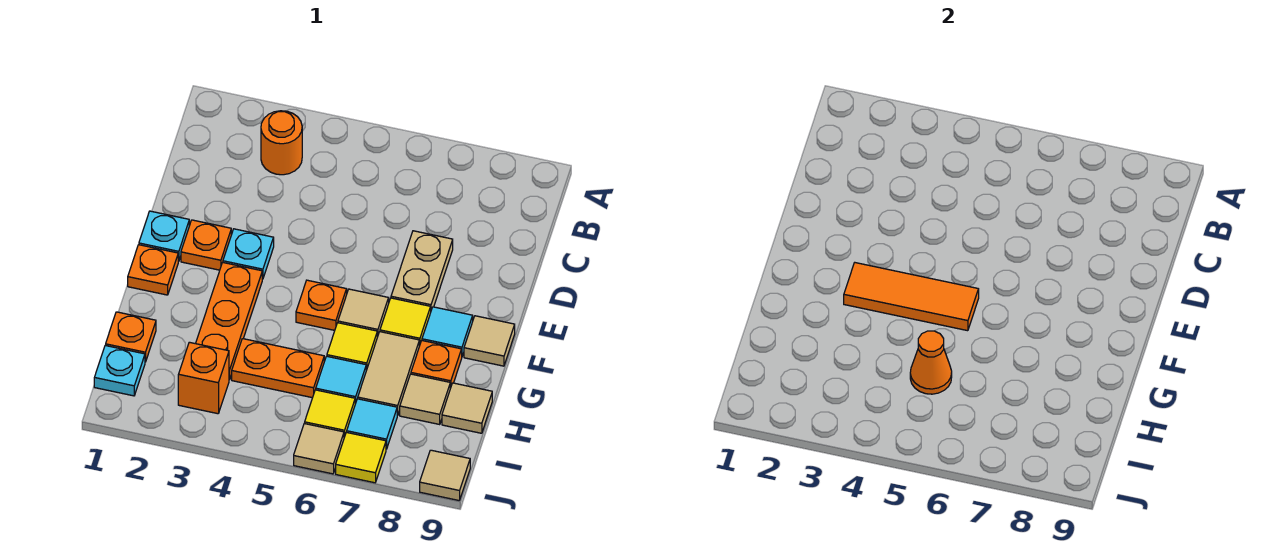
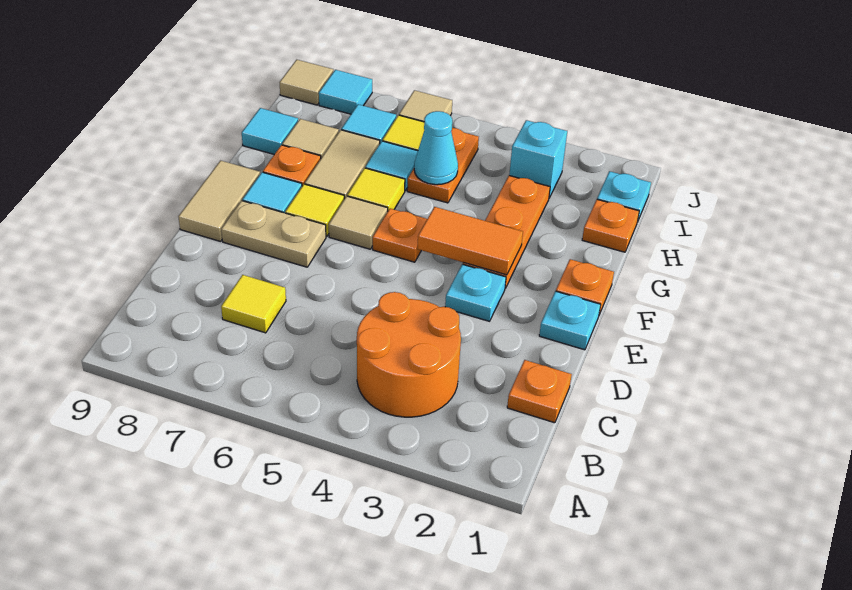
orange round brick B3 level 1 -> orange round brick B3:C4 level 1
tan plate D7:E7 level 1 -> tan plate E7:E8 level 1
orange plate E2 level 1 -> orange plate C1 level 1
orange tile F3:F5 level 2 -> orange tile F3:F4 level 2
tan tile F9 level 1 -> tan tile E9:F9 level 1
orange plate H4:H5 level 1 -> orange plate H5:I5 level 1
orange cone H5 level 2 -> cyan cone H5 level 2
tan tile H9 level 1 -> cyan tile H9 level 1
orange brick I3 level 1 -> cyan brick I3 level 1
yellow tile J7 level 1 -> yellow tile C7 level 1
none -> cyan tile J8 level 1

